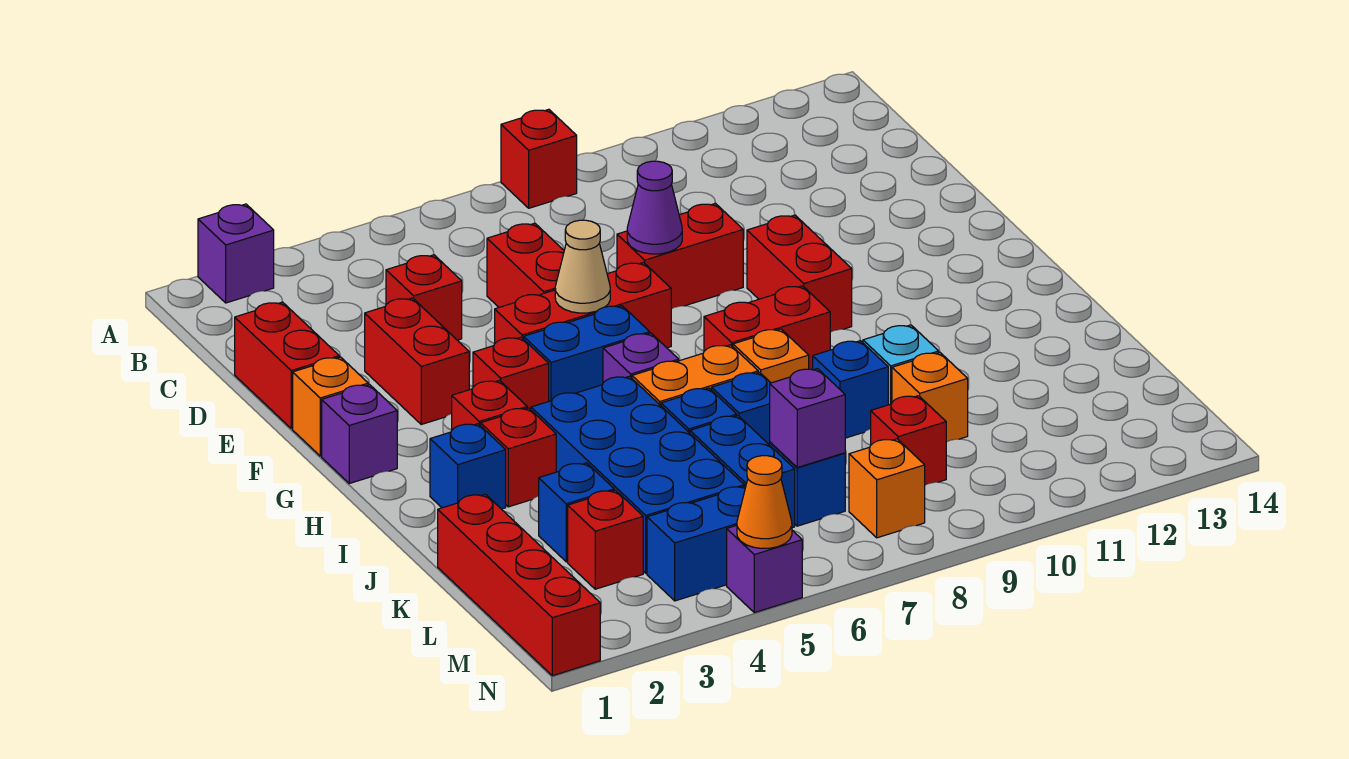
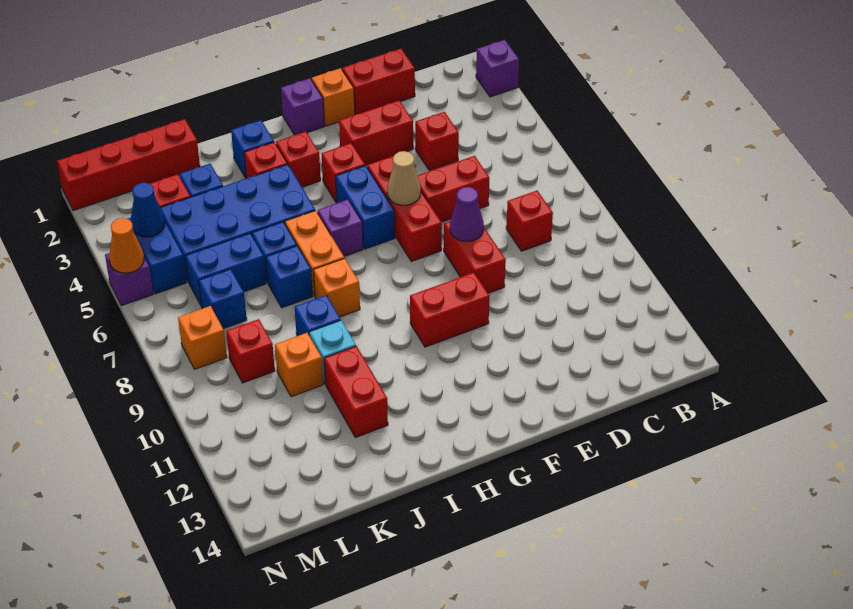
red brick A8 level 1 -> red brick C8 level 1
red brick H8:H9 level 1 -> red brick J11:J12 level 1
purple brick L7 level 2 -> none
none -> blue cone M4 level 2

